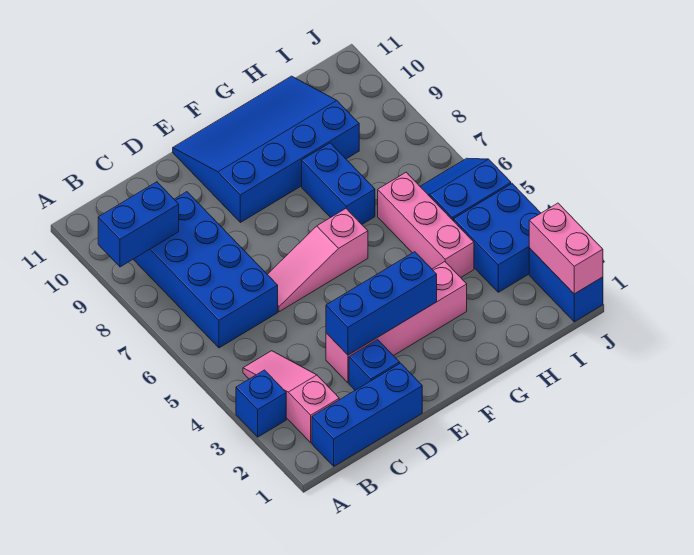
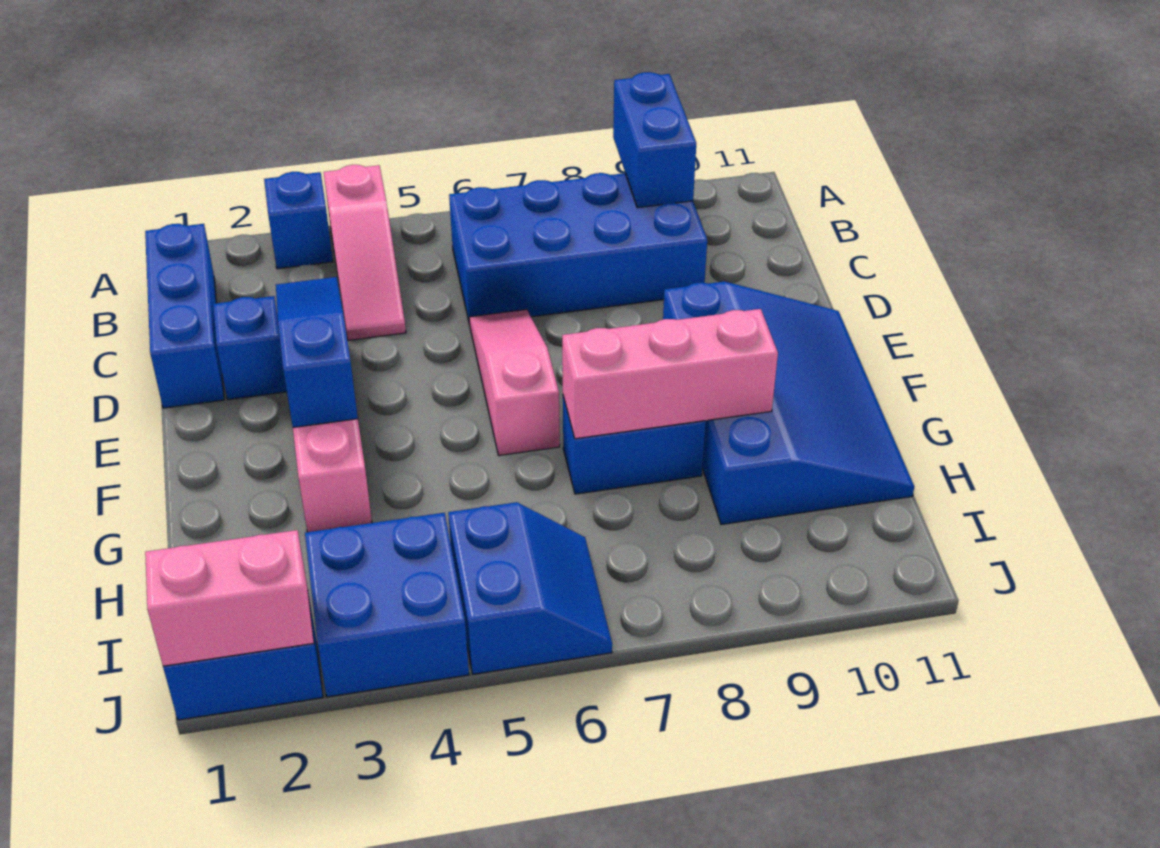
pink slope B2:B4 level 1 top 2 -> pink slope A4:C4 level 1 top A
blue brick D3:F3 level 2 -> blue slope D3:F3 level 2 top F
pink brick H4:H6 level 1 -> pink brick G7:G9 level 2

